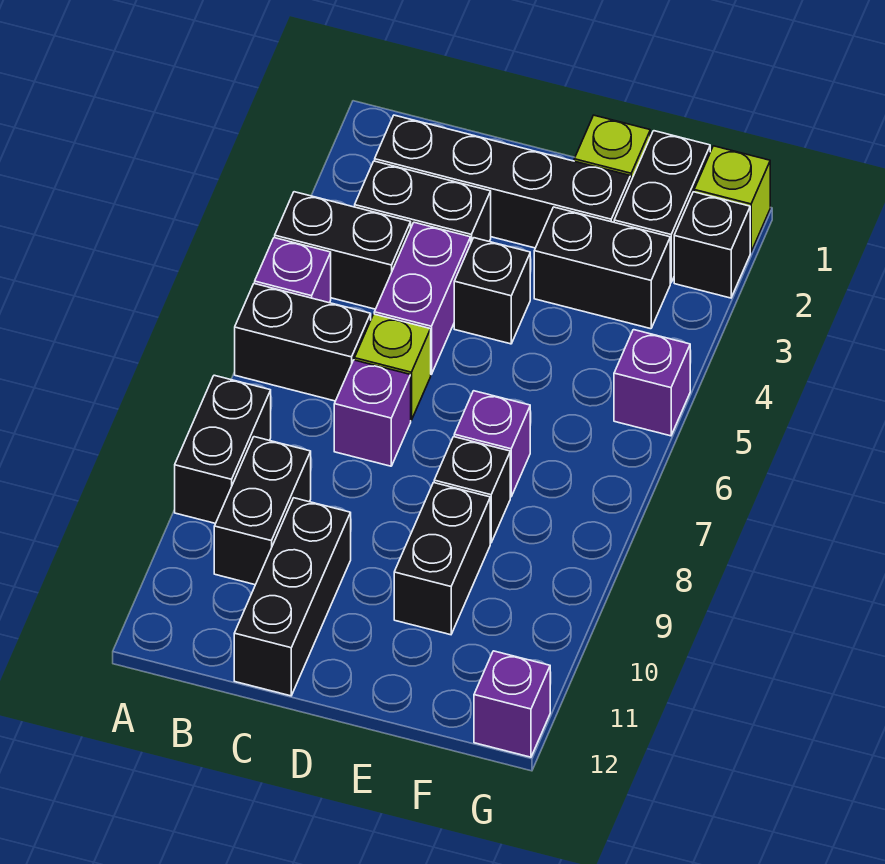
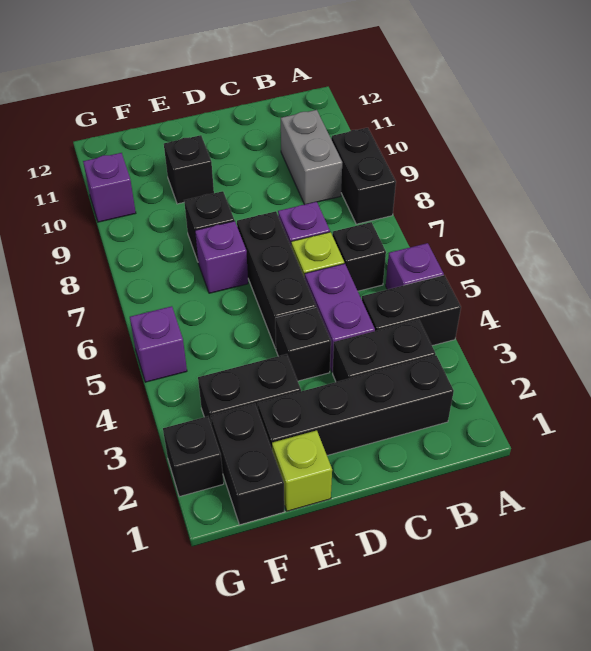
black brick A6:B6 level 1 -> black brick B6 level 1
black brick B9:B10 level 1 -> grey brick B9:B10 level 1
black brick C10:C12 level 1 -> black brick D5:D7 level 1
black brick E9:E10 level 1 -> black brick E10 level 1
lime brick G1 level 1 -> none
purple brick G12 level 1 -> purple brick G10 level 1

